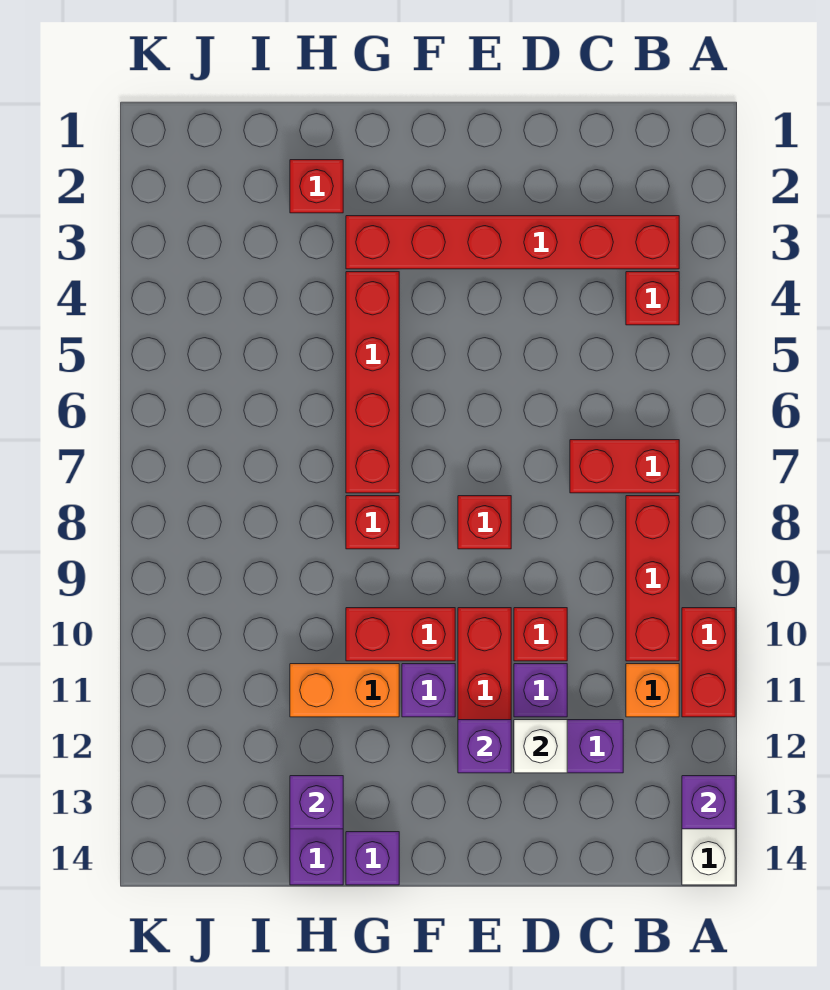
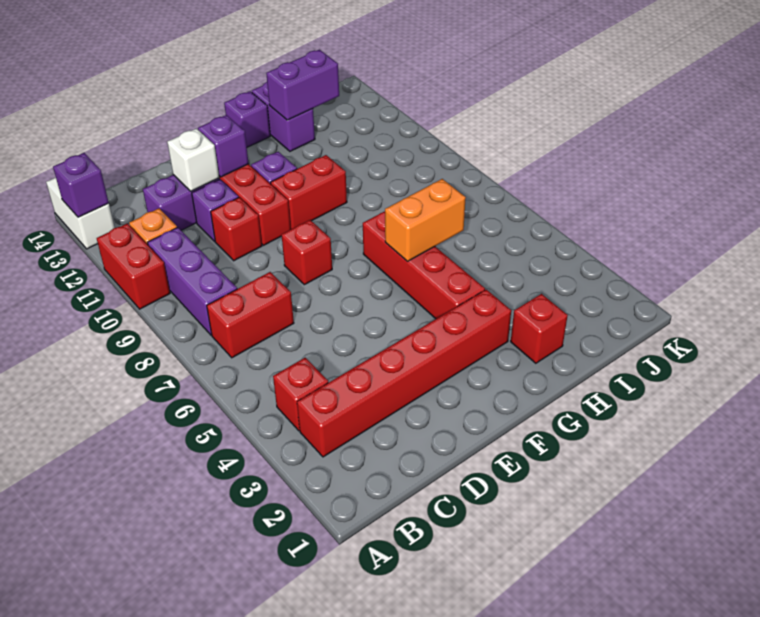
red brick B8:B10 level 1 -> purple brick B8:B10 level 1
red brick G8 level 1 -> none
orange brick G11:H11 level 1 -> orange brick G6:H6 level 2
purple brick H13 level 2 -> purple brick H13:I13 level 2

